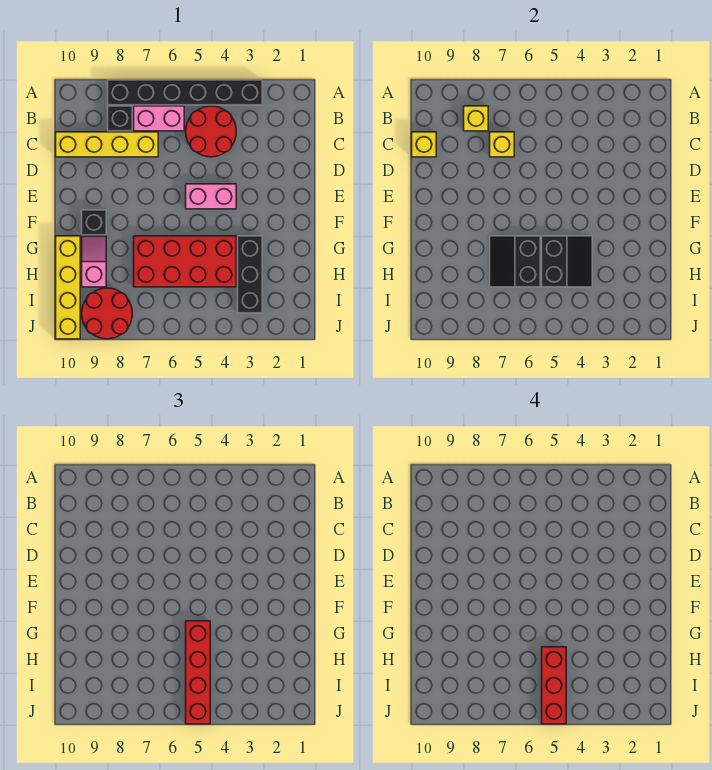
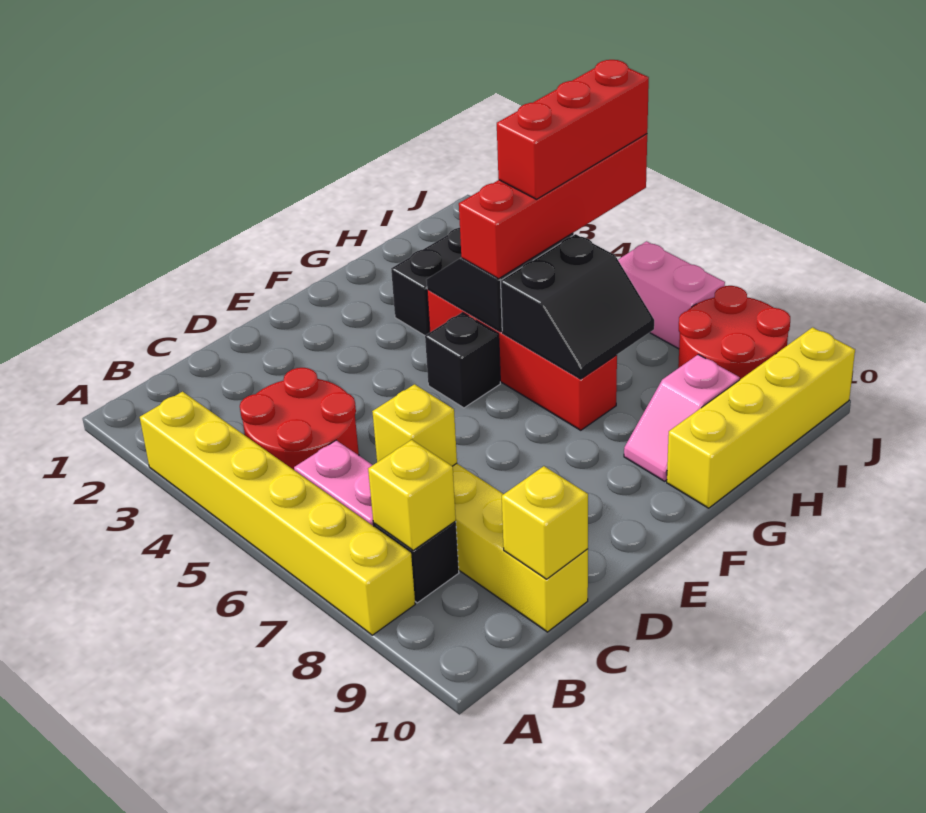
black brick A3:A8 level 1 -> yellow brick A3:A8 level 1
pink brick E4:E5 level 1 -> pink brick J6:J7 level 1
black brick F9 level 1 -> black brick F5 level 1
red brick G4:H7 level 1 -> red brick G4:G7 level 1

